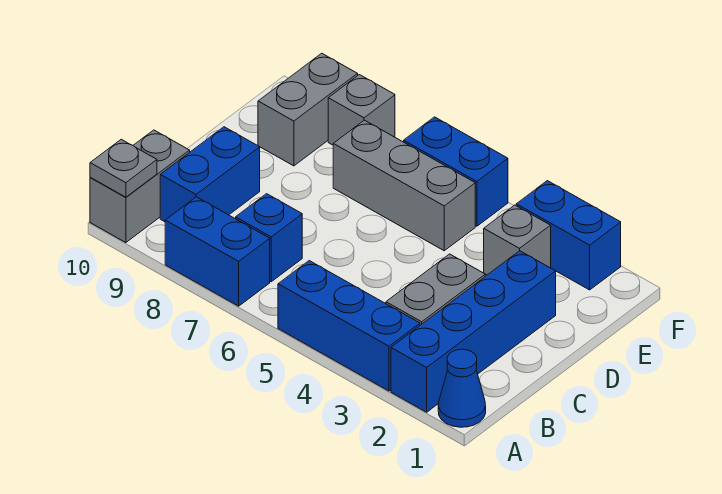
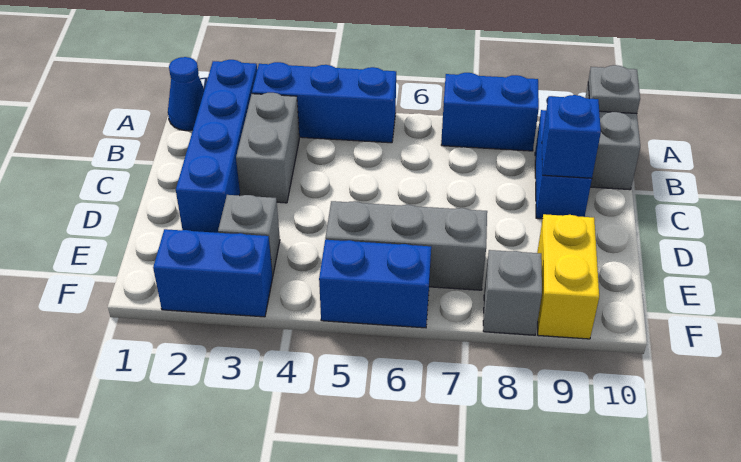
blue brick B7 level 1 -> blue brick C9 level 2
grey brick E9:F9 level 1 -> yellow brick E9:F9 level 1

